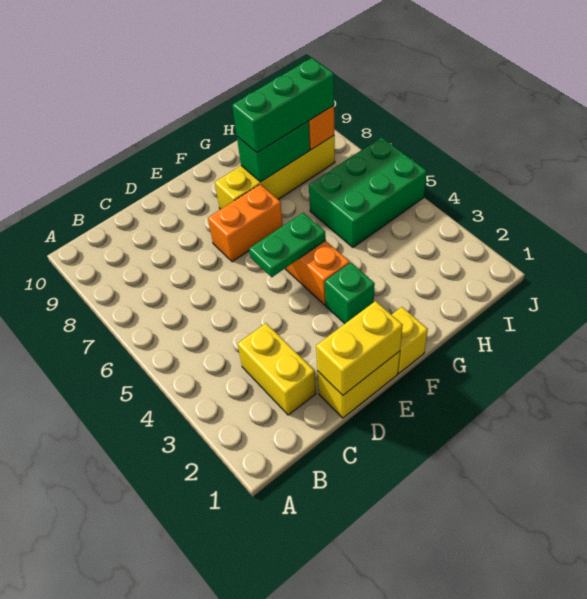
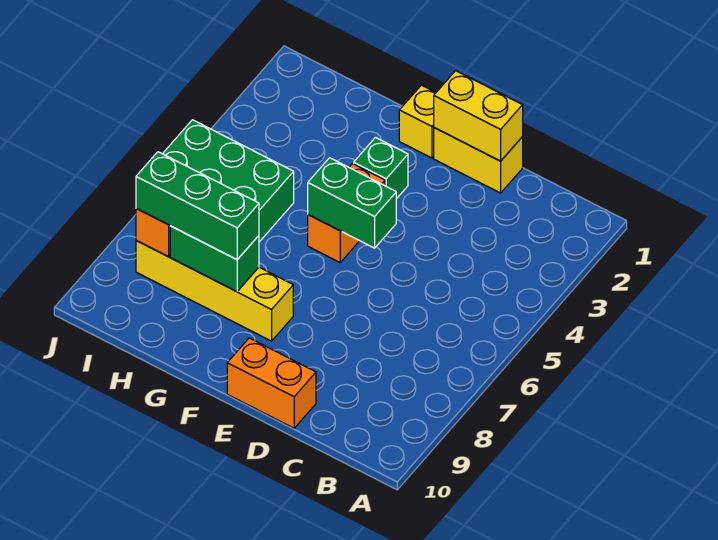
yellow brick C2:C3 level 1 -> none
green plate E5:F5 level 2 -> green brick E5:F5 level 2
orange brick E7:F7 level 1 -> orange brick D10:E10 level 1

